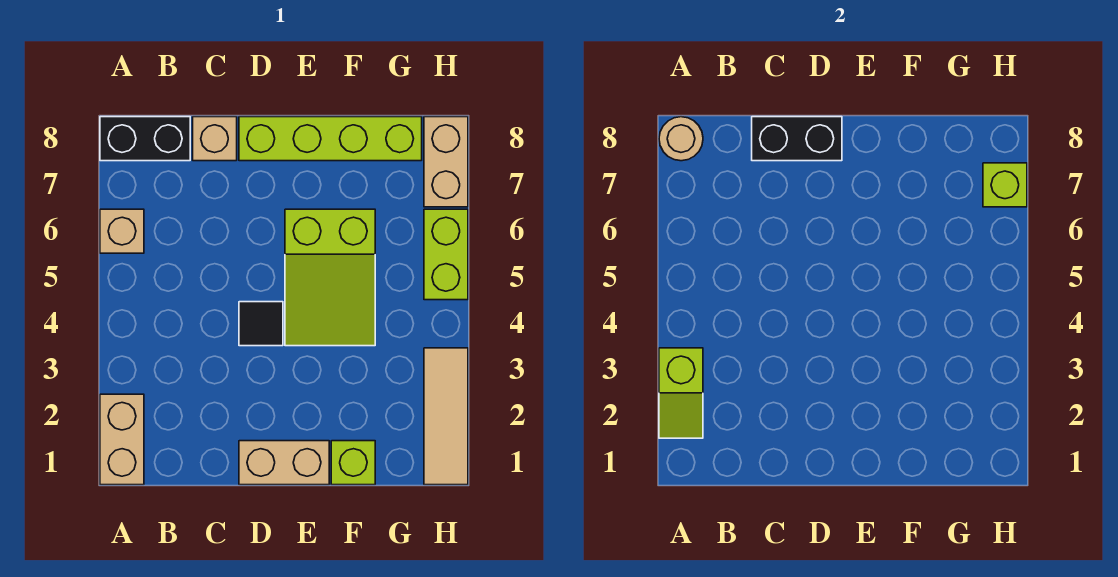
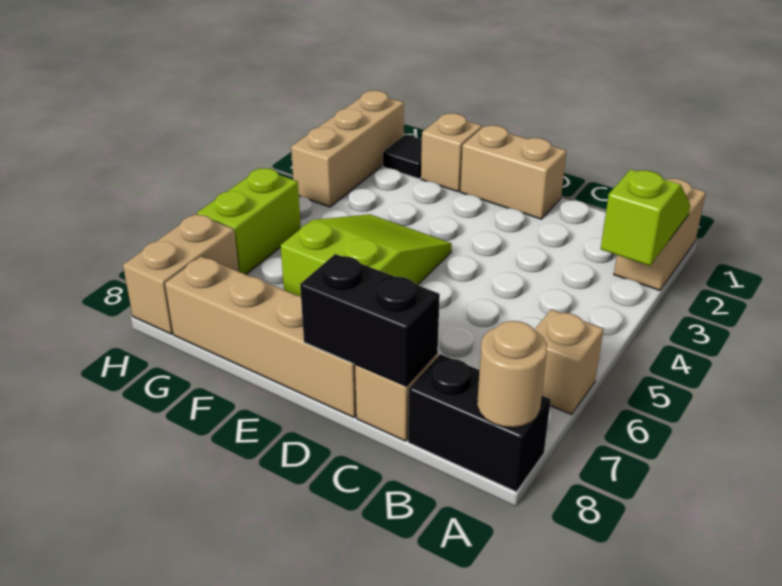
black tile D4 level 1 -> black tile G1 level 1
lime brick D8:G8 level 1 -> tan brick D8:G8 level 1
lime brick F1 level 1 -> tan brick F1 level 1
tan tile H1:H3 level 1 -> tan brick H1:H3 level 1
lime brick H7 level 2 -> none

